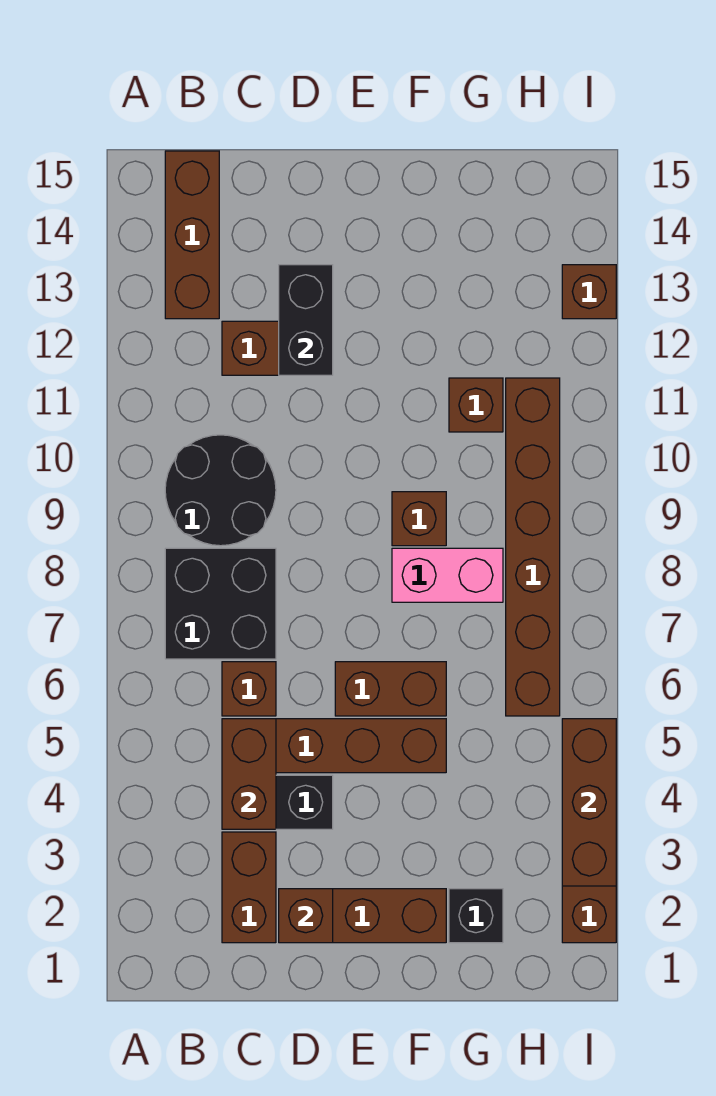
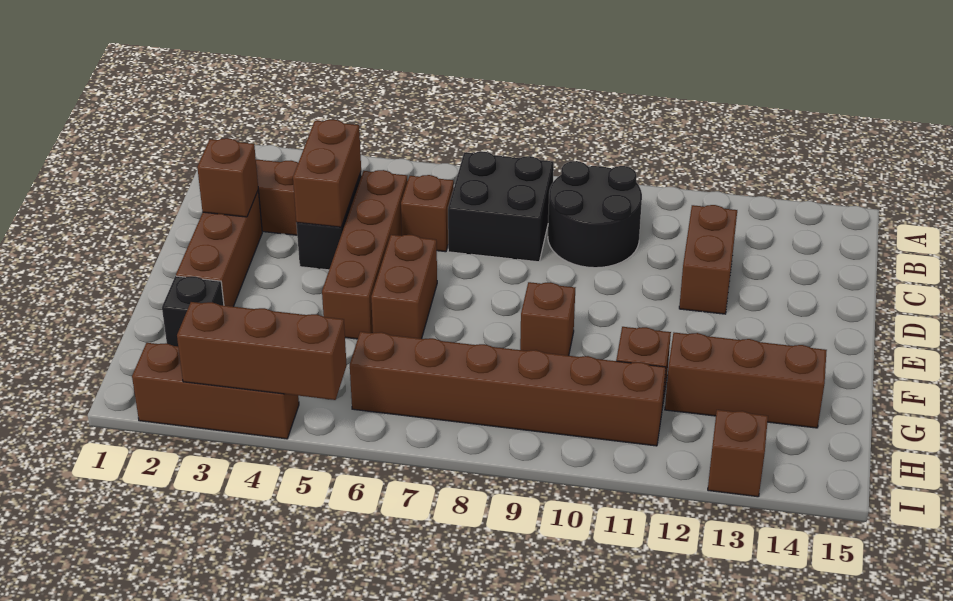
brown brick B13:B15 level 1 -> brown brick G12:G14 level 1
brown brick C4:C5 level 2 -> brown brick C4:D4 level 2
black brick D12:D13 level 2 -> none
pink brick F8:G8 level 1 -> none

